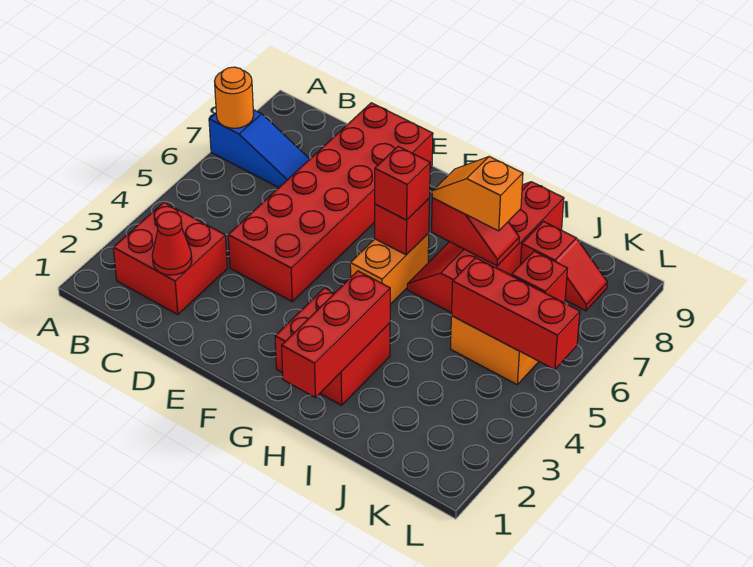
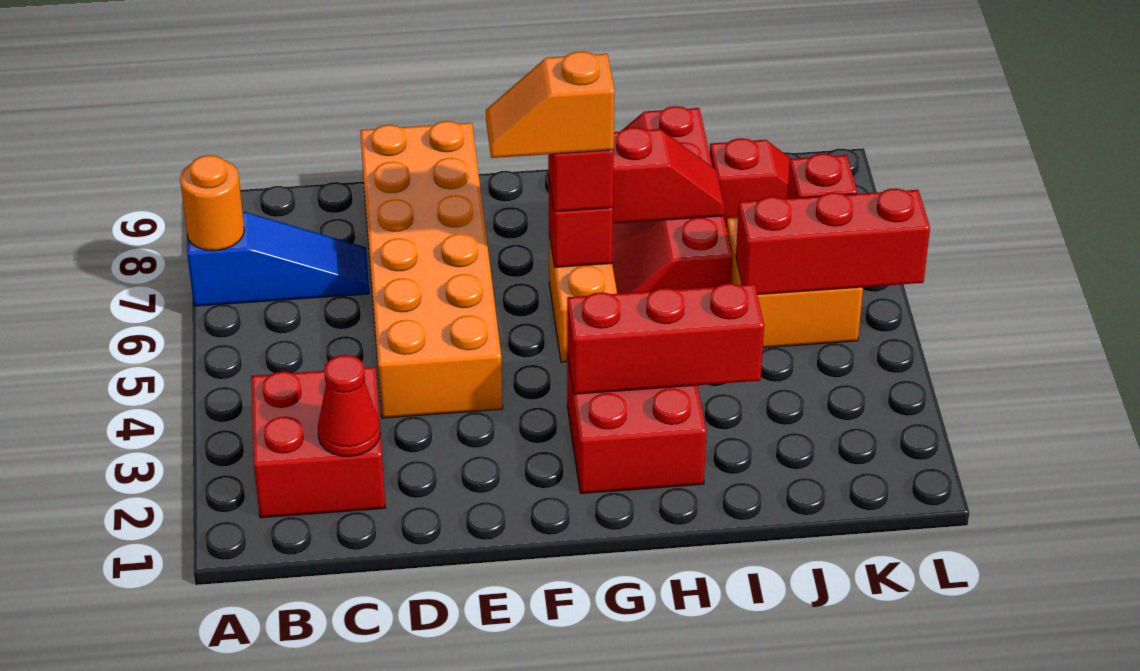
red brick D4:E9 level 1 -> orange brick D4:E9 level 1
red brick H1:H3 level 2 -> red brick G3:I3 level 2
orange slope H7:I7 level 3 top I -> orange slope F6:G6 level 4 top G

